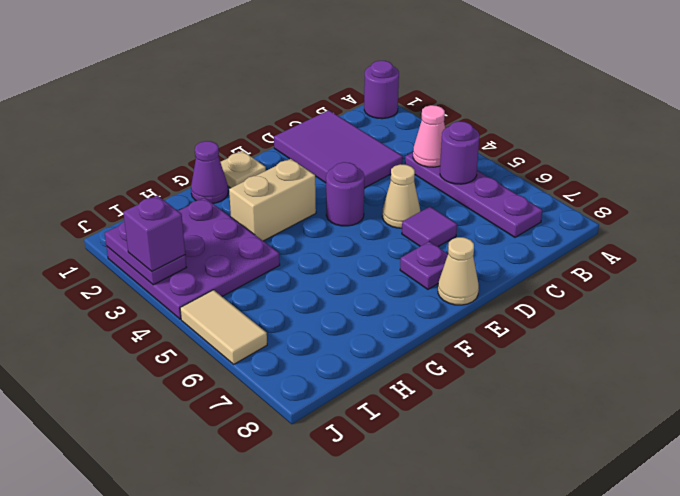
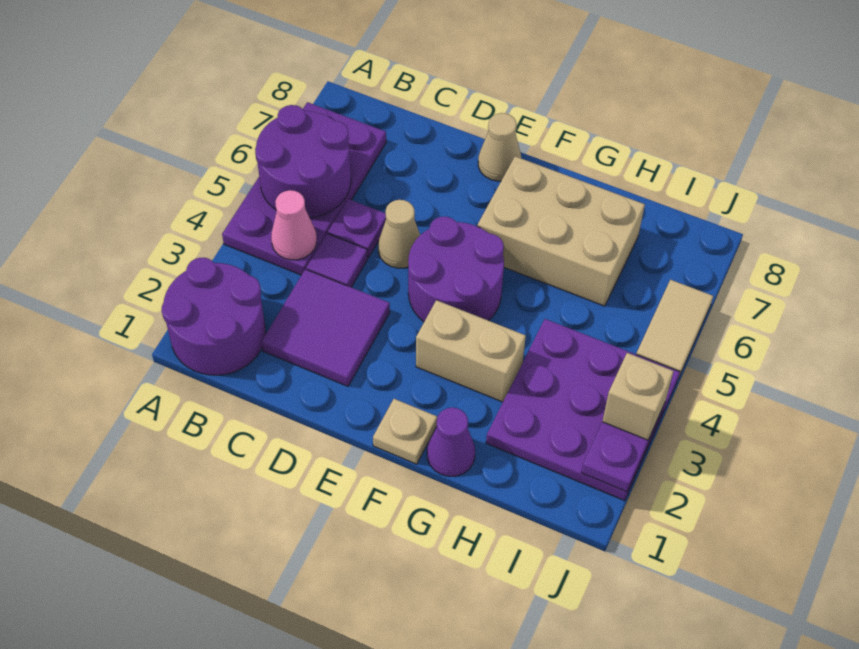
purple round brick A1 level 1 -> purple round brick A1:B2 level 1
purple plate B4:B7 level 1 -> purple plate A4:B7 level 1
purple round brick B5 level 2 -> purple round brick A5:B6 level 2
purple tile C1:D3 level 1 -> purple tile C2:D3 level 1
purple tile D6 level 1 -> purple tile C4 level 1
purple round brick E4 level 1 -> purple round brick E4:F5 level 1
purple plate E7 level 1 -> purple plate C5 level 1
none -> tan brick F6:H7 level 1
purple brick J3 level 3 -> tan brick J3 level 3

